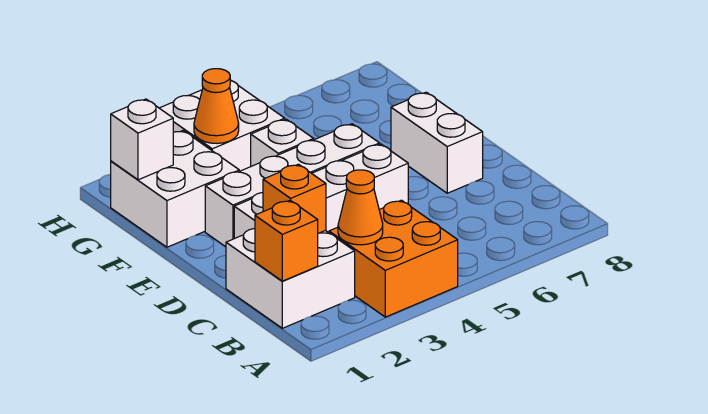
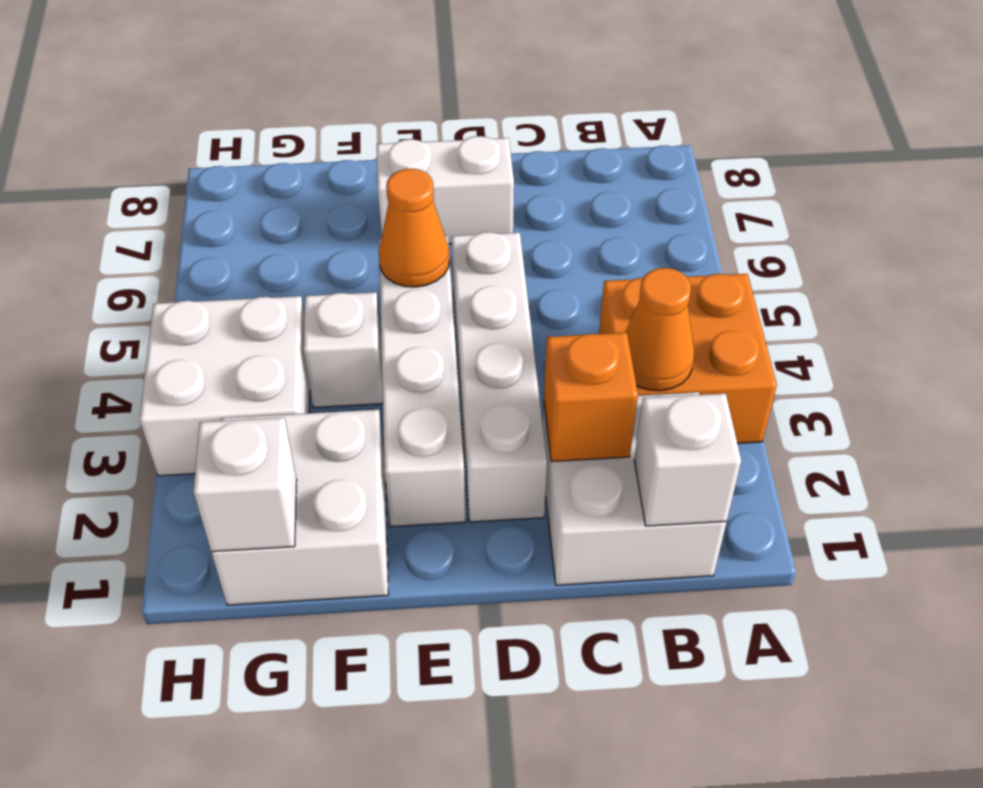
orange brick B1 level 2 -> white brick B1 level 2
orange cone G3 level 2 -> orange cone E5 level 2

